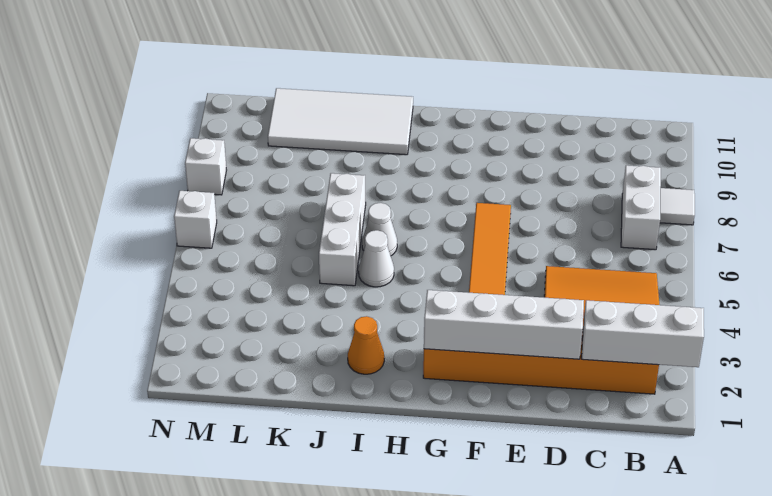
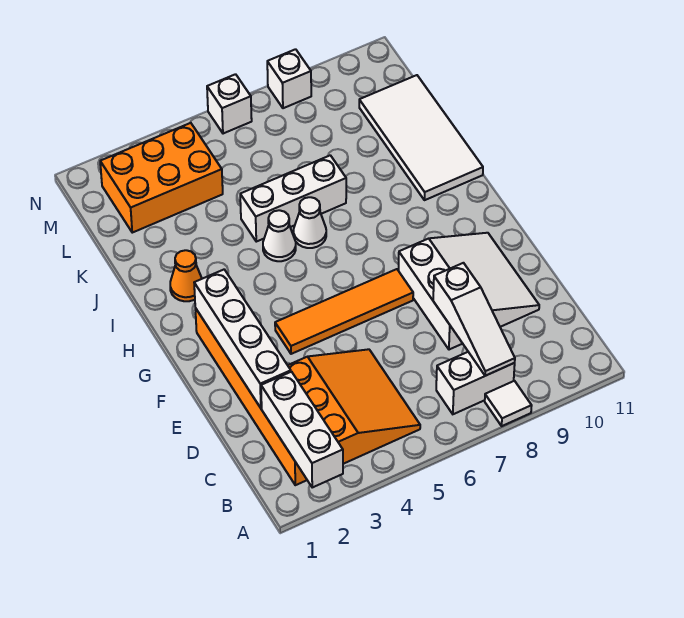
none -> white slope B8:D8 level 2 top D
none -> white slope D8:F10 level 1 top 8
none -> orange brick L2:M4 level 1

